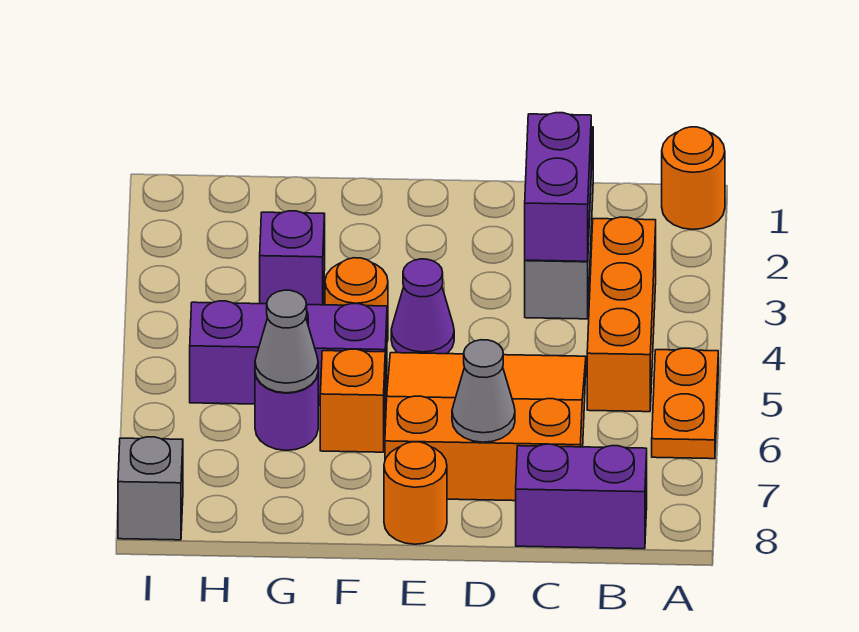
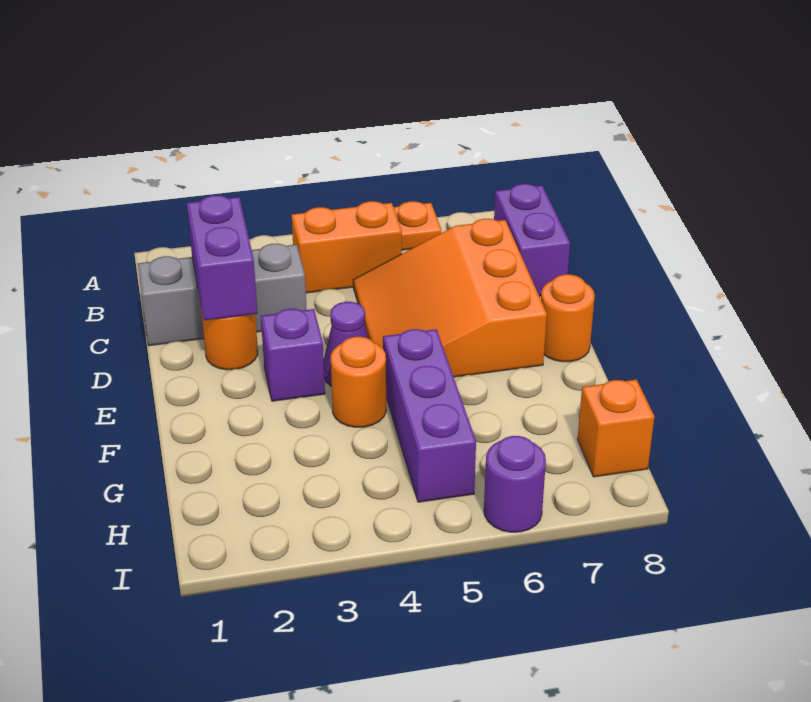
orange round brick A1 level 1 -> orange round brick D2 level 1
orange brick B3:B5 level 1 -> orange brick B4:B5 level 1
purple brick C2:C3 level 2 -> purple brick C2:D2 level 2
grey cone D7 level 2 -> none
orange brick F6 level 1 -> orange brick H8 level 1
purple brick G3 level 1 -> purple brick E3 level 1
purple round brick G6 level 1 -> purple round brick I6 level 1
grey cone G6 level 2 -> none
grey brick I8 level 1 -> none

